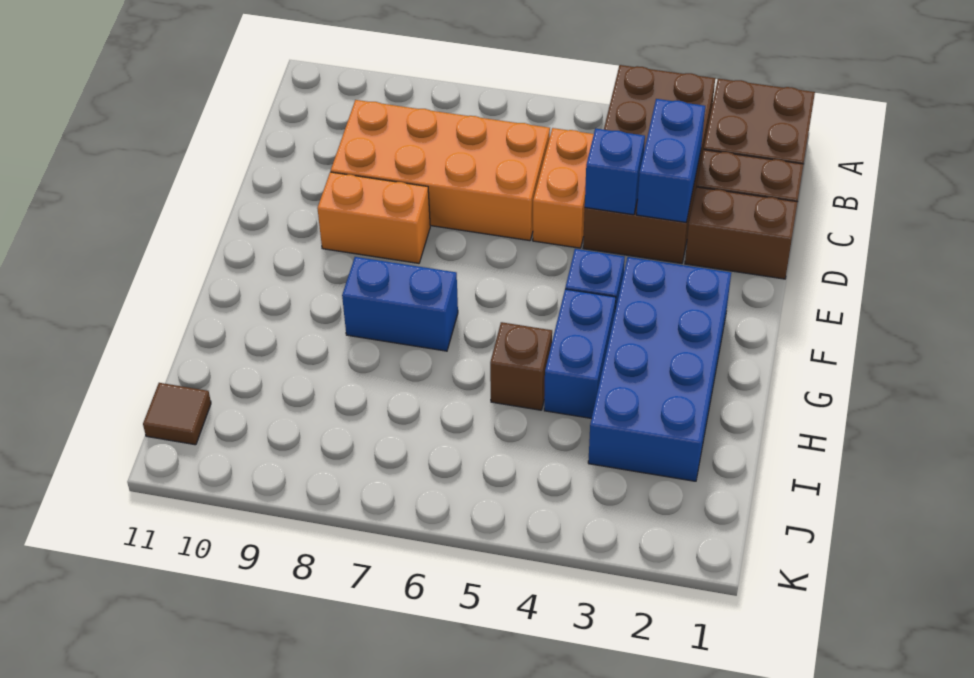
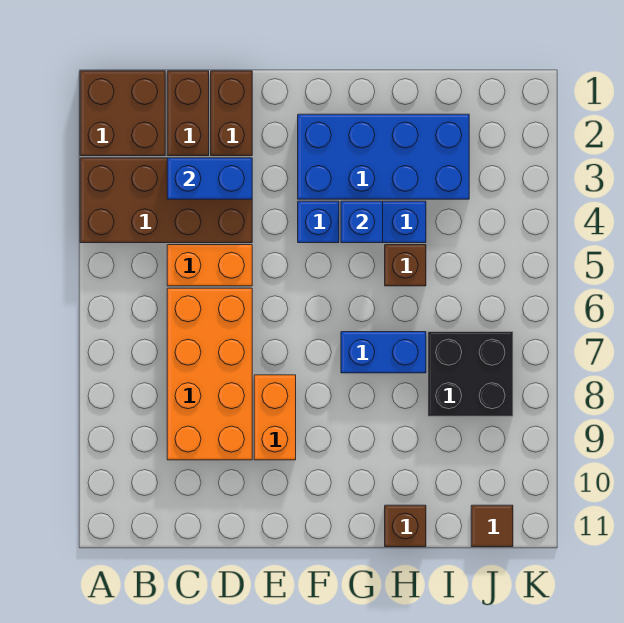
blue brick D4 level 2 -> blue brick G4 level 2
blue brick G7:G8 level 1 -> blue brick G7:H7 level 1
none -> brown brick H11 level 1
none -> black brick I7:J8 level 1

